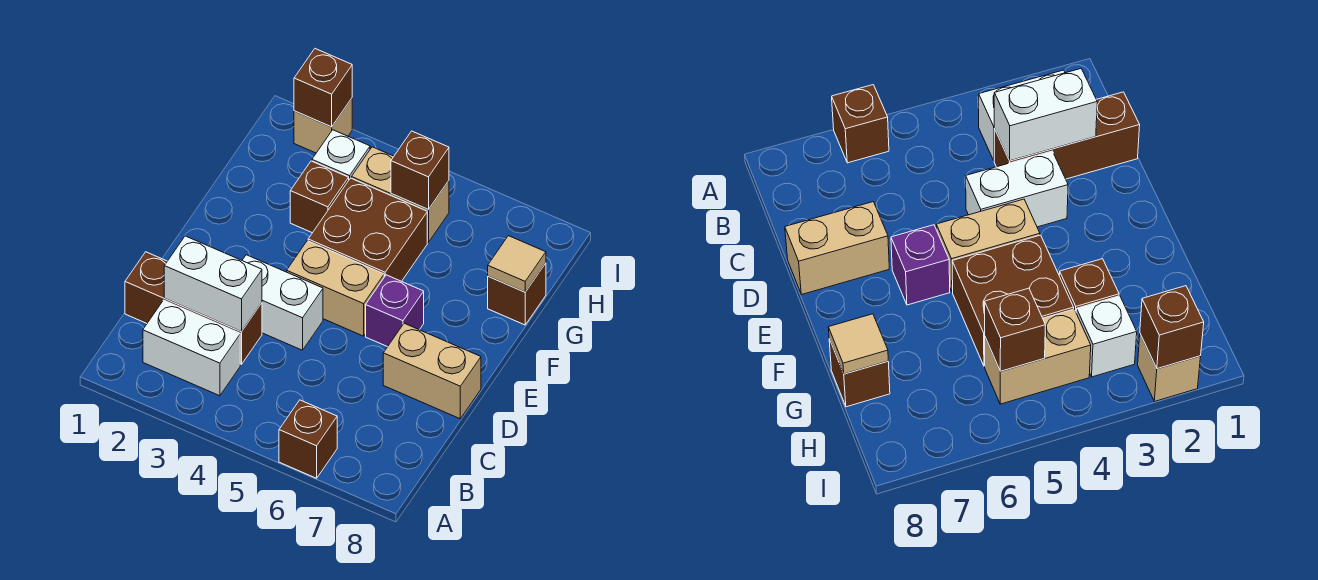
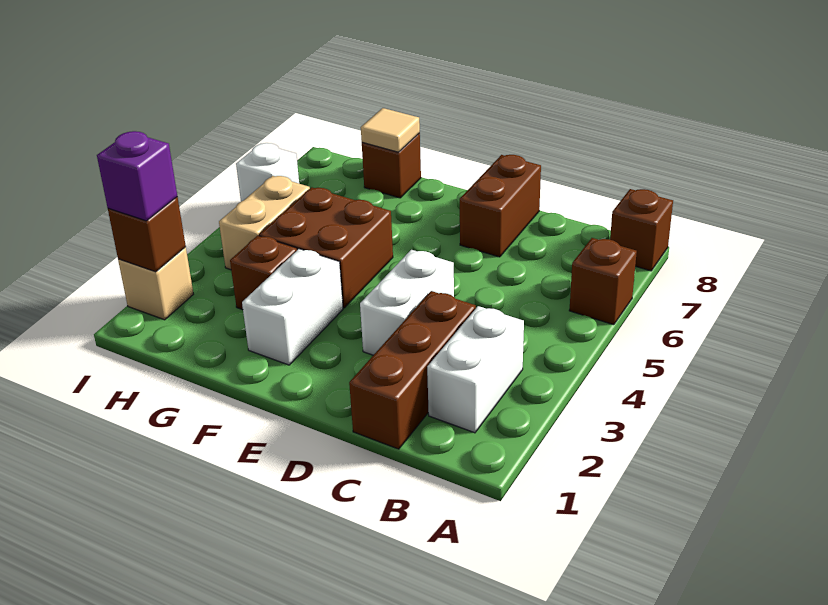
white brick C2:C3 level 2 -> white brick F2:F3 level 1
tan brick D7:D8 level 1 -> brown brick D7:D8 level 1
tan brick E4:E5 level 1 -> none
purple brick E6 level 1 -> purple brick I2 level 3
white brick H3 level 1 -> white brick I6 level 1
brown brick H5 level 2 -> brown brick A8 level 1

